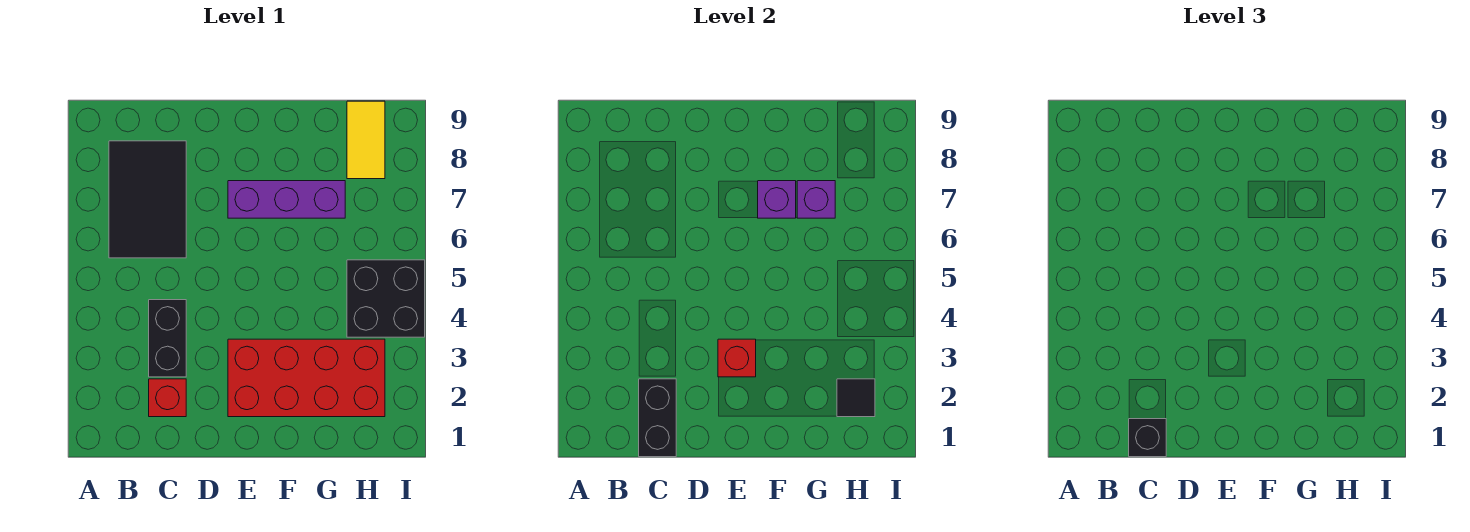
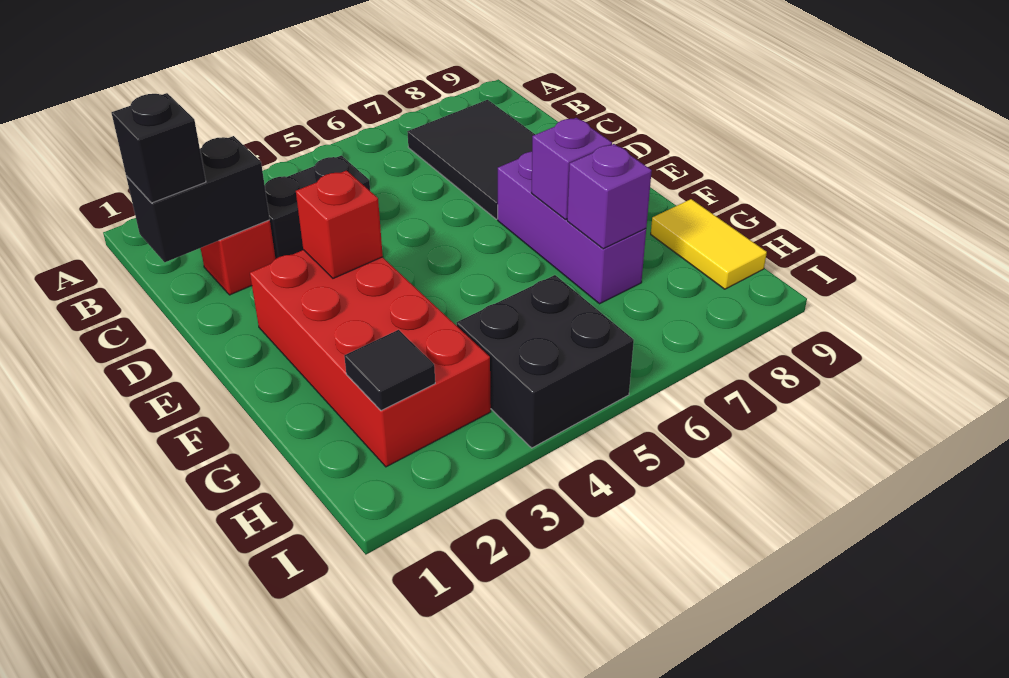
black tile B6:C8 level 1 -> black tile B7:D8 level 1
yellow tile H8:H9 level 1 -> yellow tile G9:H9 level 1

